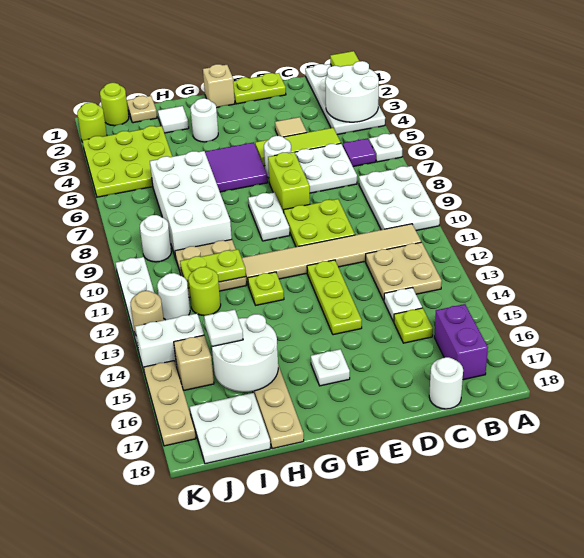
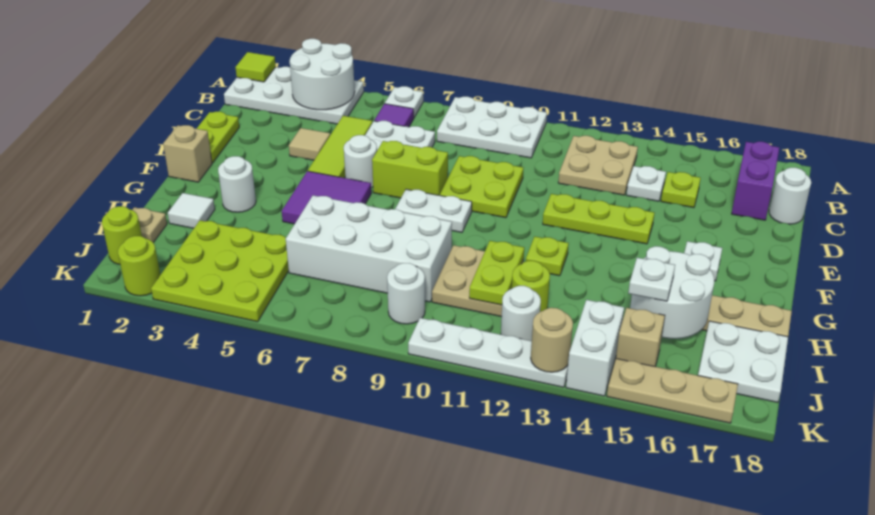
tan tile B11:G11 level 1 -> none
purple brick B16:B17 level 1 -> purple brick B17:C17 level 1

